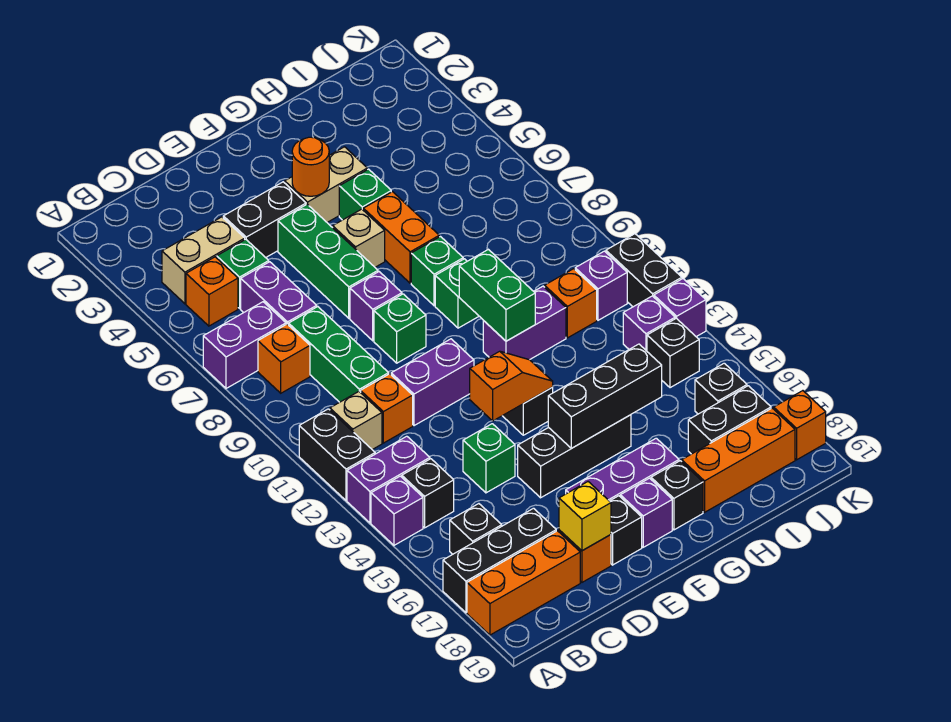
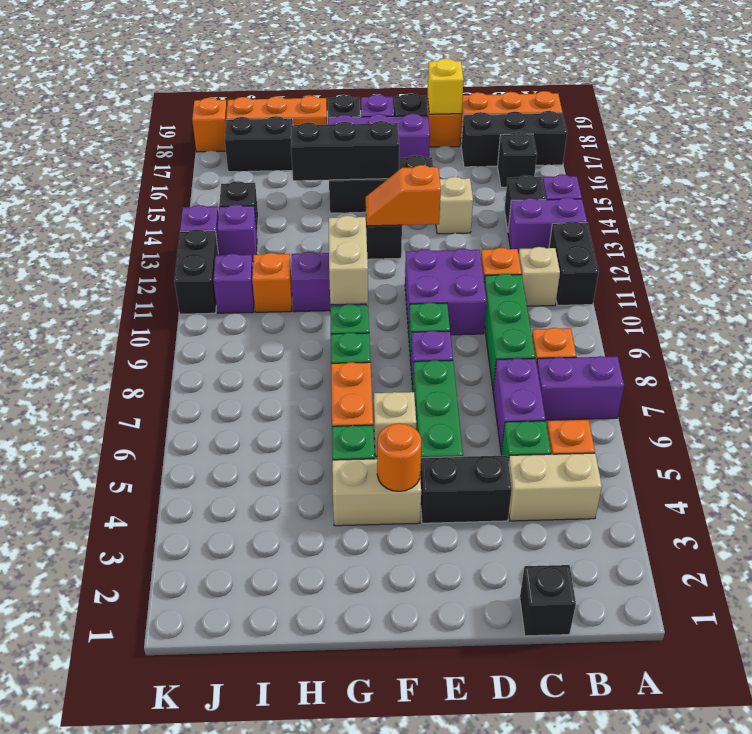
purple brick D11:E11 level 1 -> purple brick D10:E11 level 1
green brick D14 level 1 -> tan brick D14 level 1
green brick G10:G11 level 2 -> tan brick G10:G11 level 2
black brick J16 level 1 -> black brick C1 level 1

